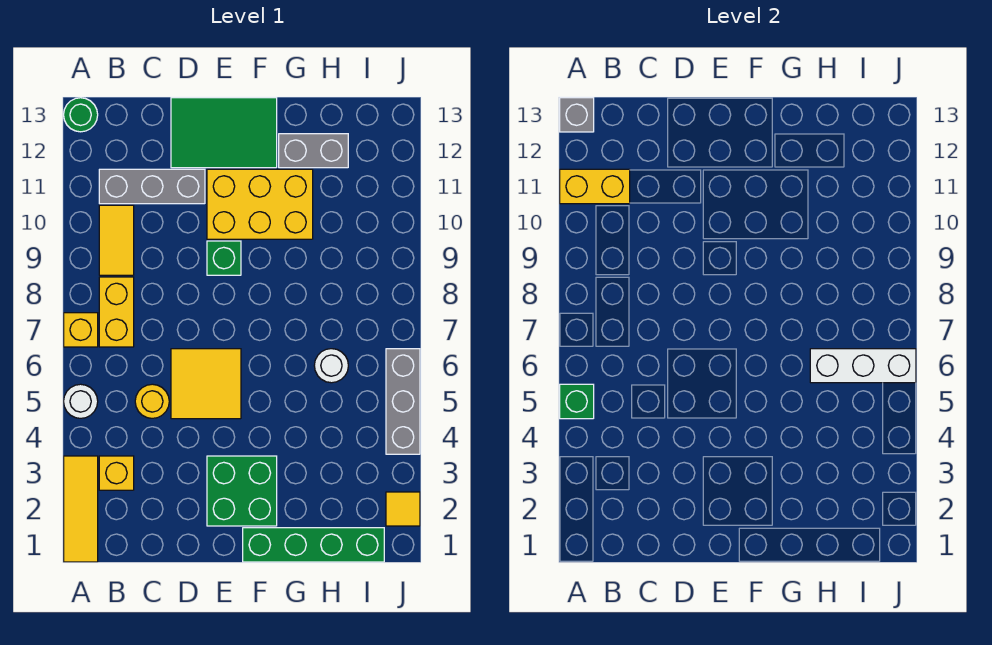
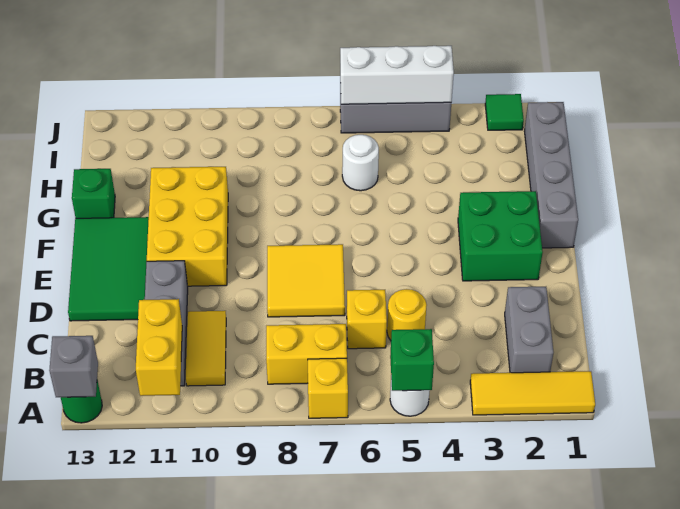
yellow brick B3 level 1 -> yellow brick C6 level 1
yellow tile B9:B10 level 1 -> yellow tile B10:C10 level 1
yellow tile D5:E6 level 1 -> yellow tile D7:E8 level 1
green brick E9 level 1 -> green brick G13 level 1
green brick F1:I1 level 1 -> grey brick F1:I1 level 1
grey brick G12:H12 level 1 -> grey brick B2:C2 level 1
white brick H6:J6 level 2 -> white brick J4:J6 level 2
yellow tile J2 level 1 -> green tile J2 level 1

